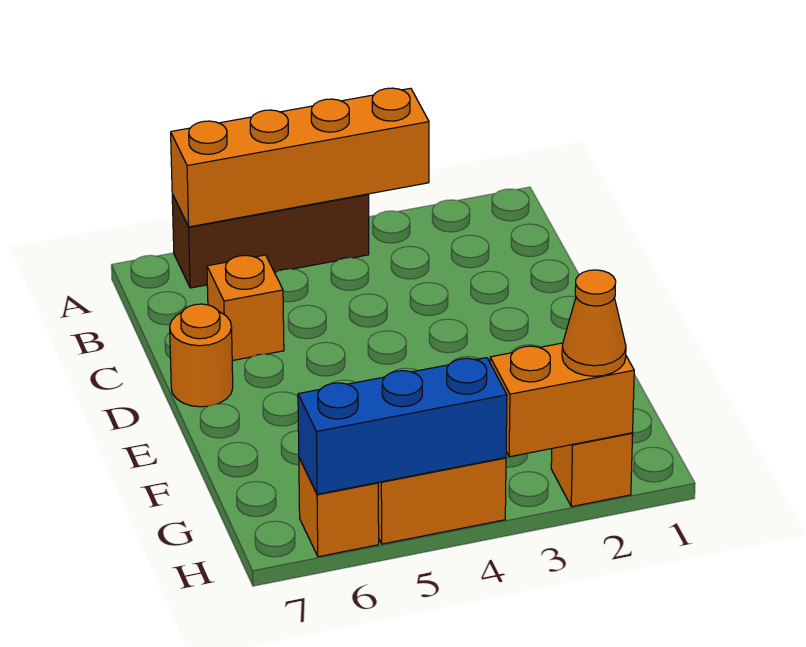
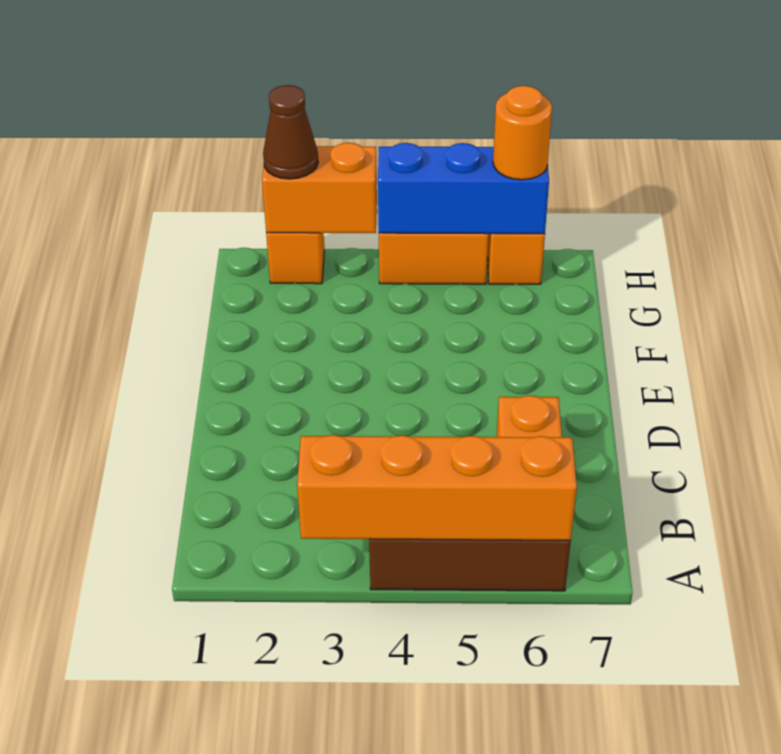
orange round brick D7 level 1 -> orange round brick H6 level 3
orange cone H2 level 3 -> brown cone H2 level 3

